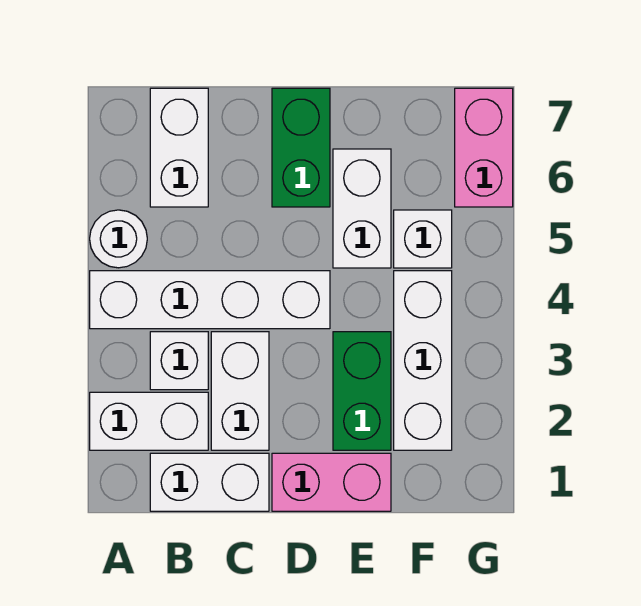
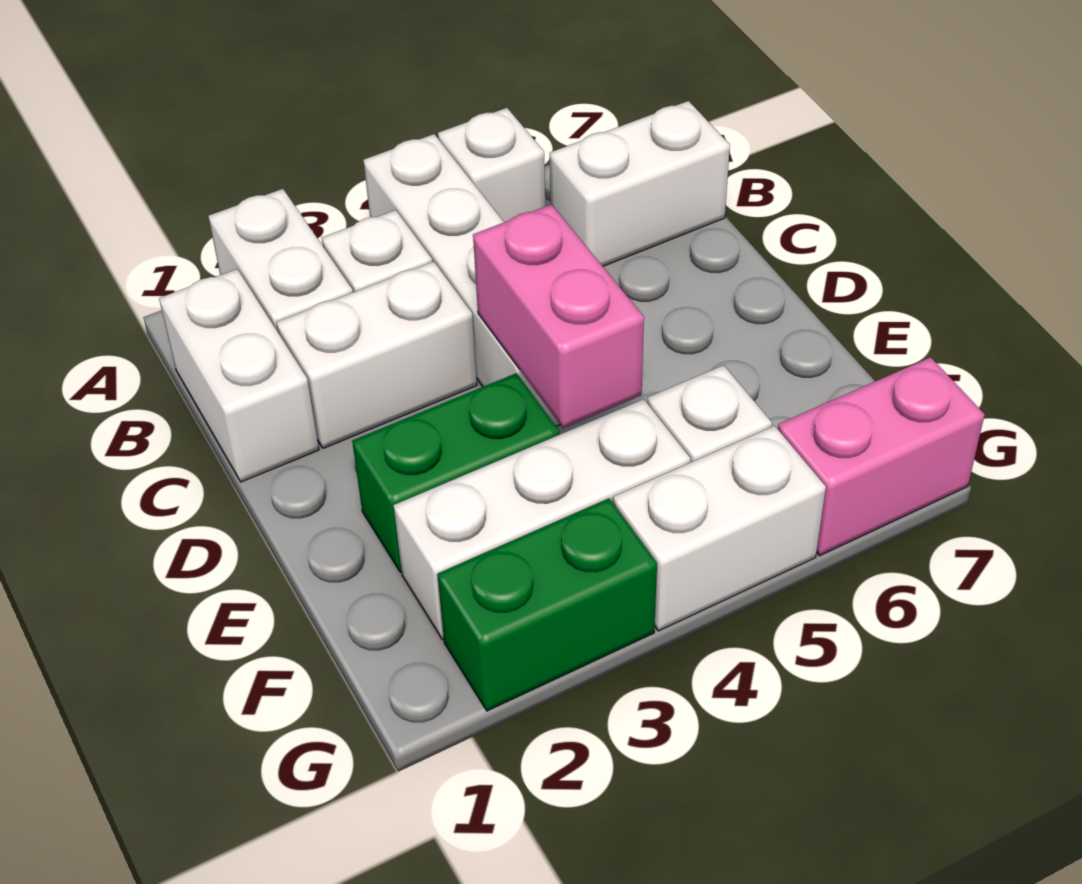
white round brick A5 level 1 -> white brick A5 level 1
pink brick D1:E1 level 1 -> pink brick D4:E4 level 2
green brick D6:D7 level 1 -> green brick G2:G3 level 1
white brick E5:E6 level 1 -> white brick G4:G5 level 1

